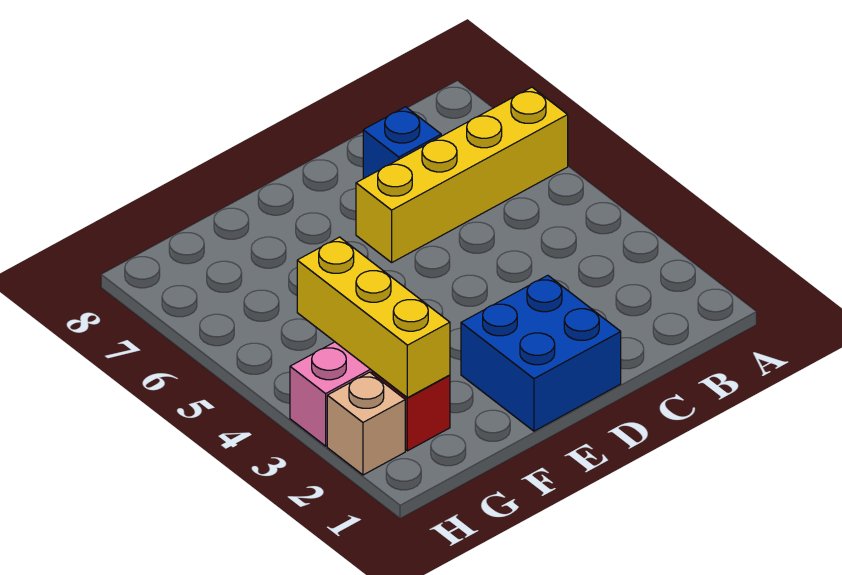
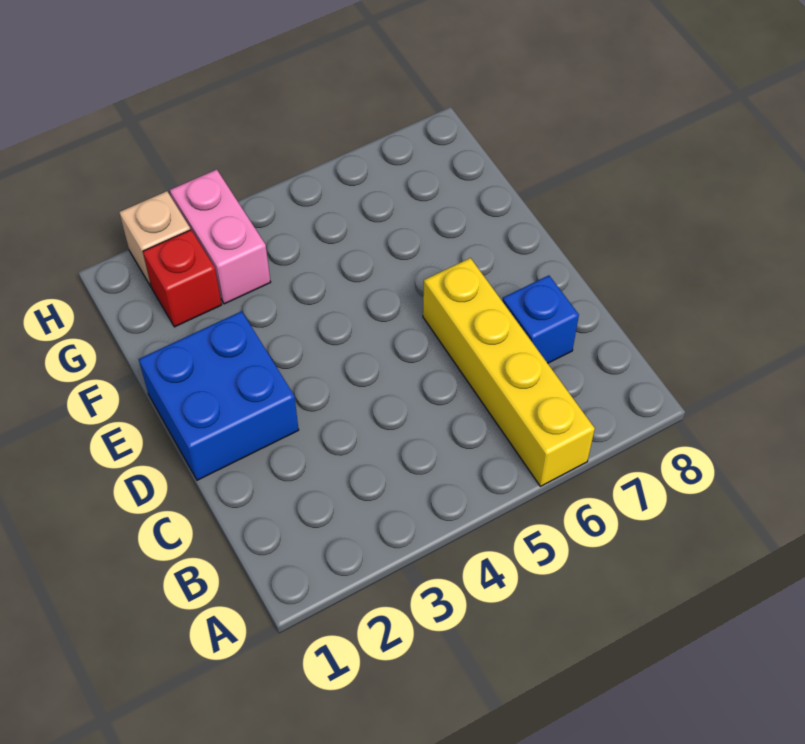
yellow brick G2:G4 level 2 -> none

